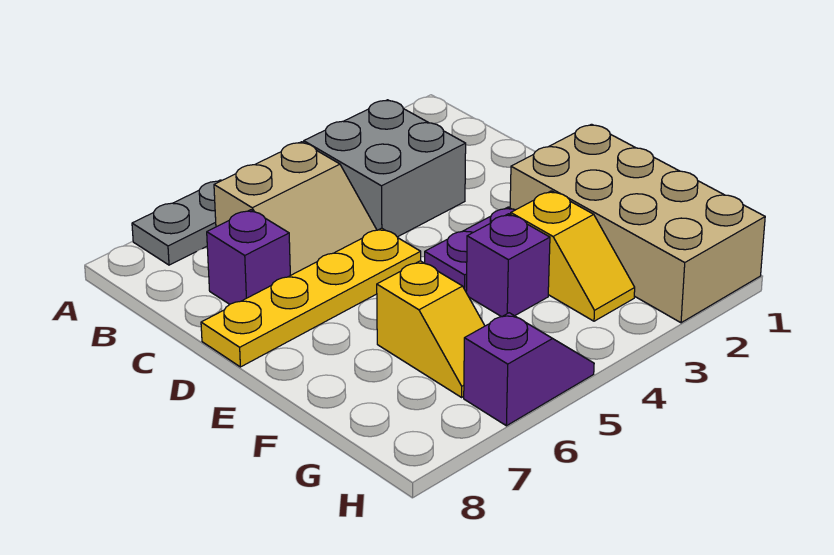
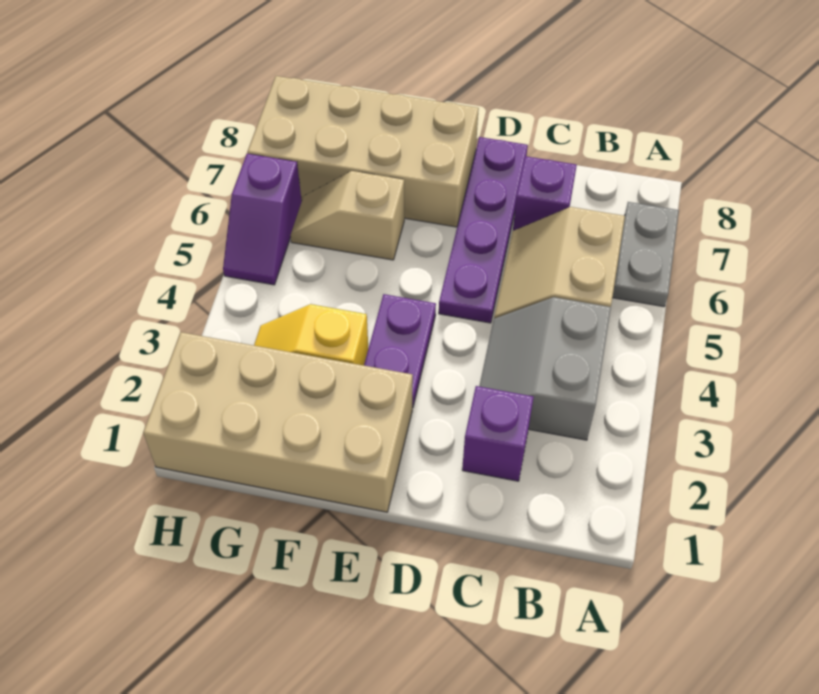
grey brick B3:C4 level 1 -> grey slope B3:C4 level 1 top B
yellow plate D5:D8 level 1 -> purple plate D5:D8 level 1
none -> tan brick E7:H8 level 1
purple brick F4 level 1 -> purple brick C2 level 1
yellow slope F6:G6 level 1 top F -> tan slope F6:G6 level 1 top F

